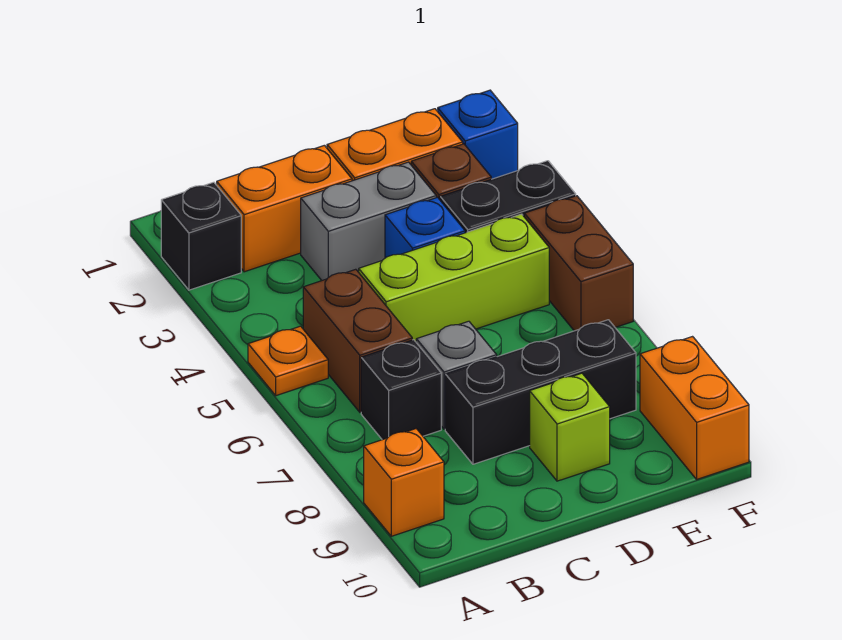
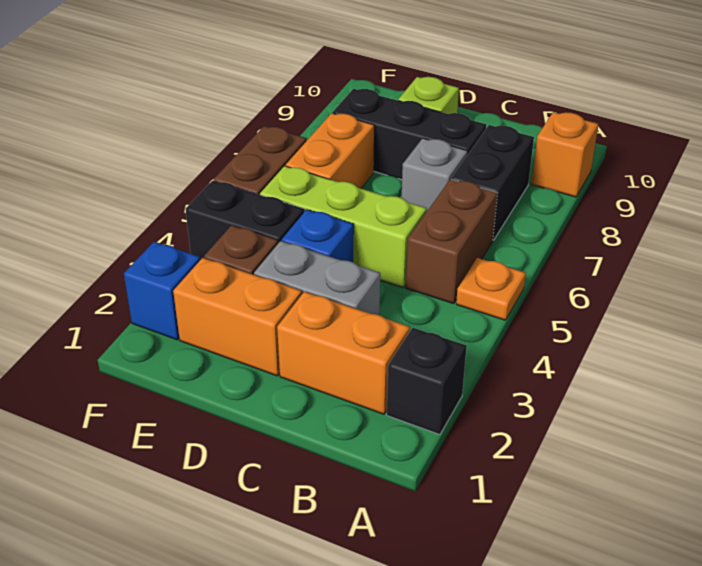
black brick B7 level 1 -> black brick B7:B8 level 1
orange brick F9:F10 level 1 -> orange brick E6:E7 level 1

